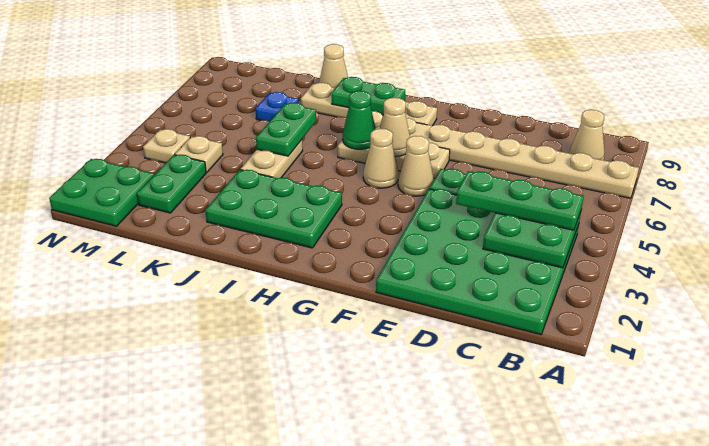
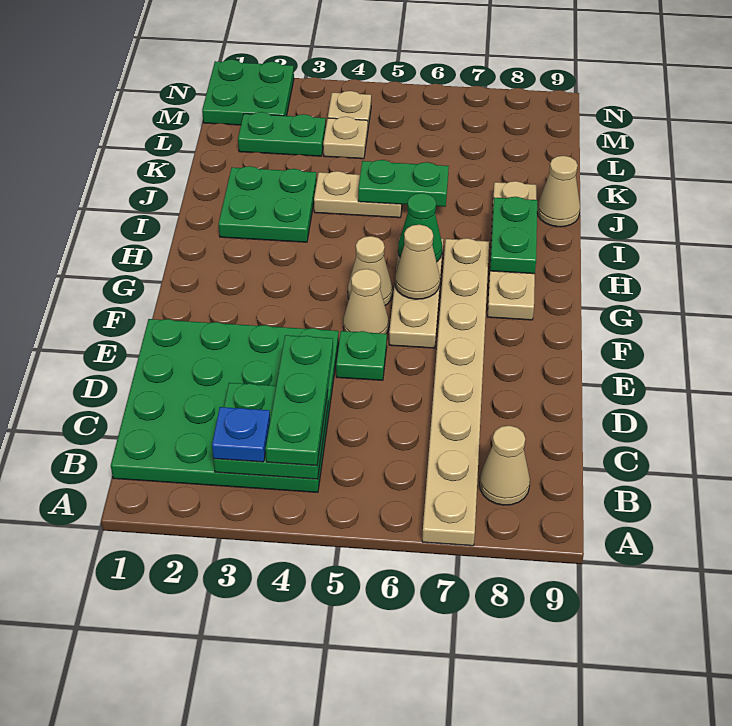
green plate H2:J3 level 1 -> green plate I2:J3 level 1
blue plate K7 level 1 -> blue plate B3 level 3

